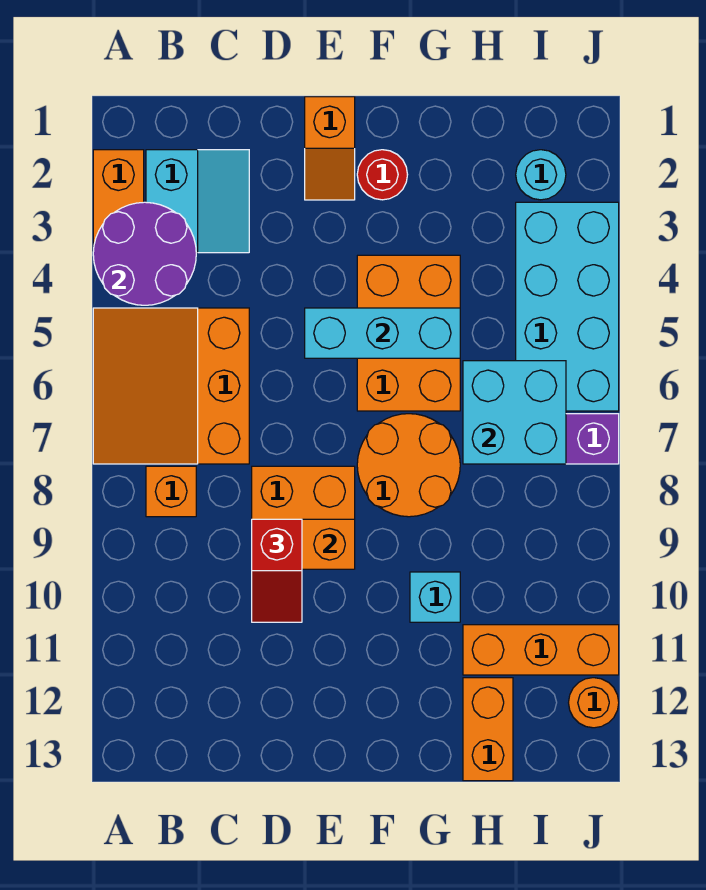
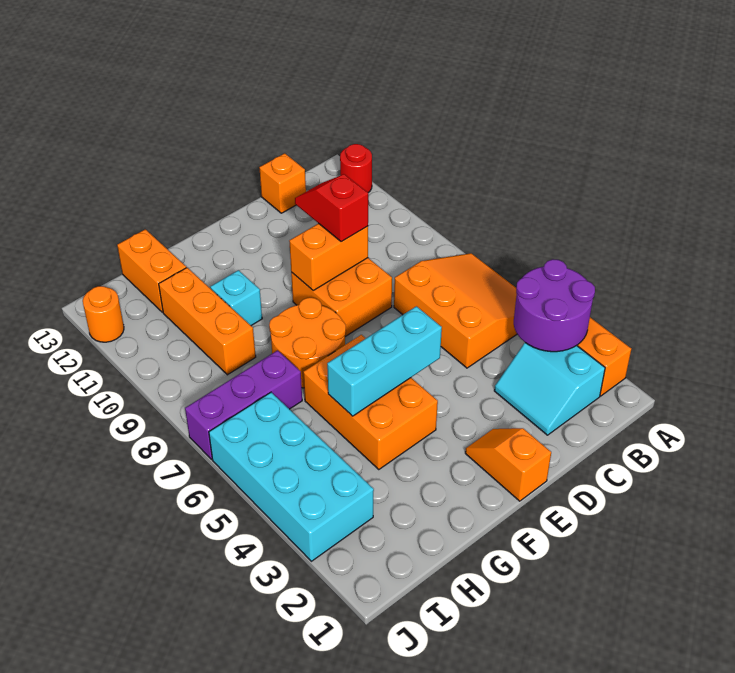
orange brick B8 level 1 -> orange brick C13 level 1
red round brick F2 level 1 -> red round brick A12 level 1
cyan brick H6:I7 level 2 -> none
orange brick H11:J11 level 1 -> orange brick H9:H11 level 1
cyan round brick I2 level 1 -> none

